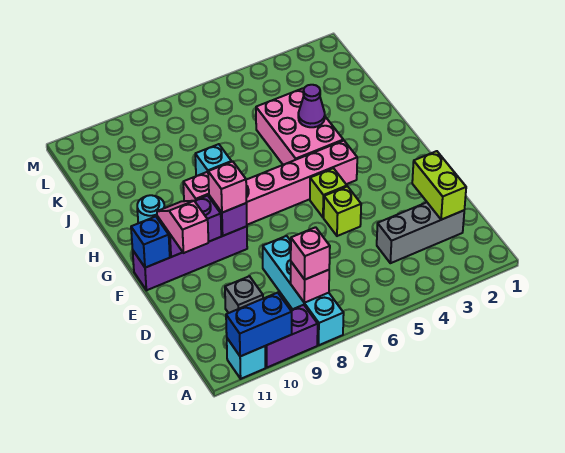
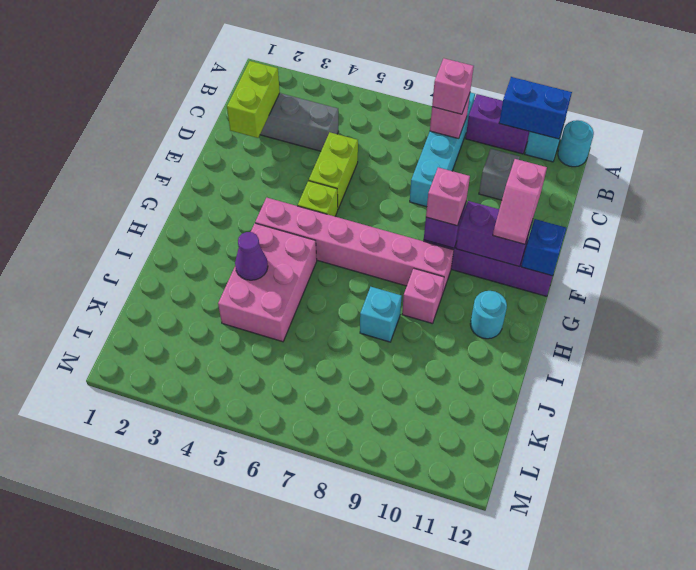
none -> cyan round brick A12 level 1
lime brick E5 level 1 -> lime brick D5:E5 level 1

